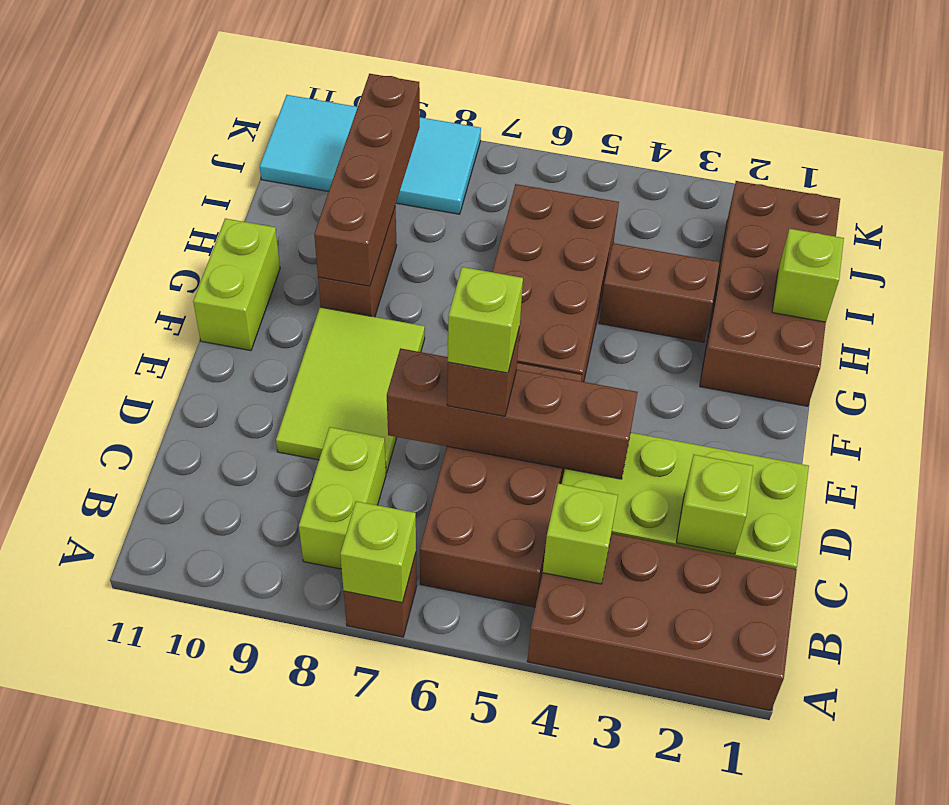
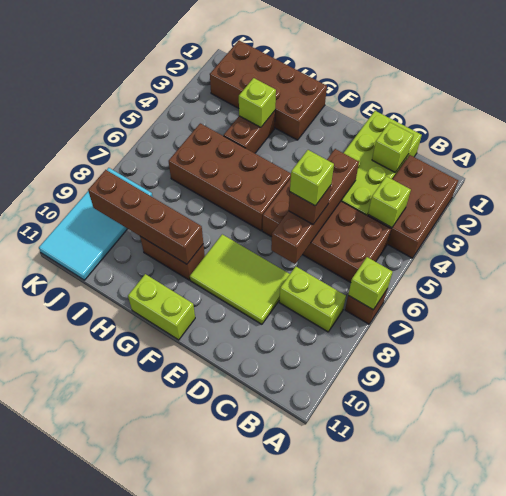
brown brick A1:B4 level 1 -> brown brick A2:B4 level 1
lime brick H1 level 2 -> lime brick H3 level 2

